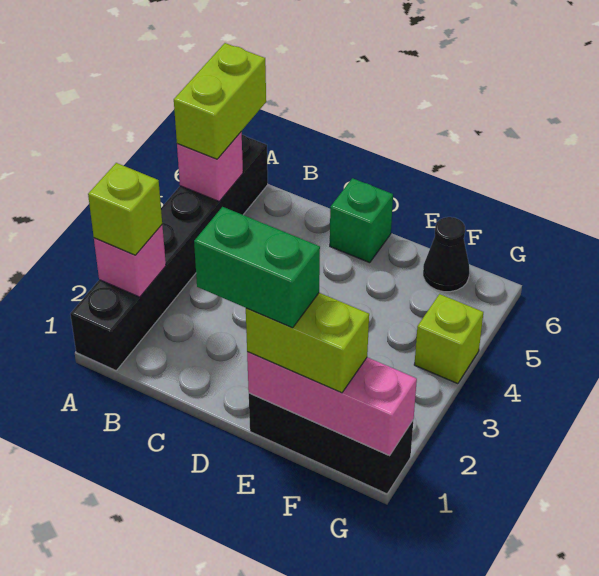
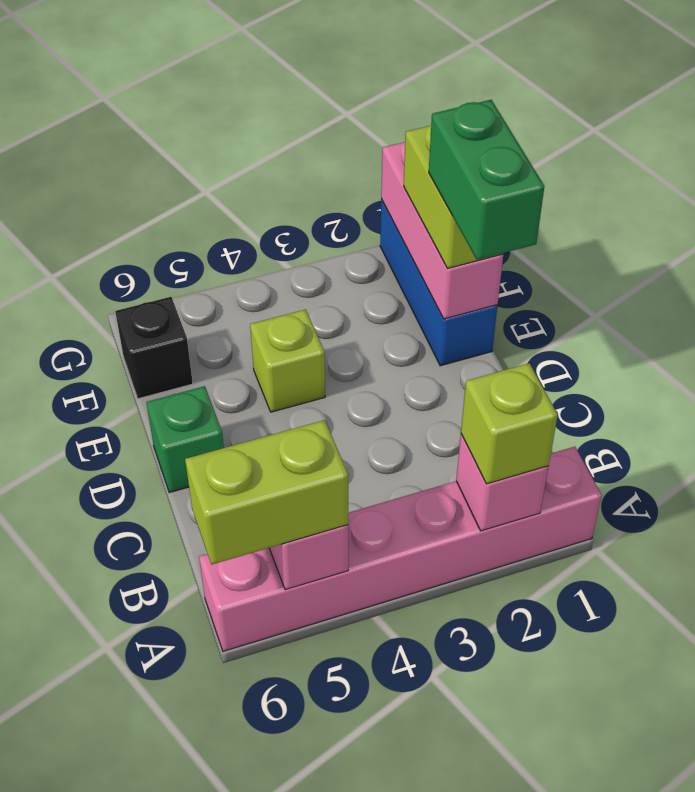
black brick A1:A6 level 1 -> pink brick A1:A6 level 1
black brick E1:G1 level 1 -> blue brick E1:G1 level 1
black cone F6 level 1 -> black brick F6 level 1
lime brick G4 level 1 -> lime brick E4 level 1

